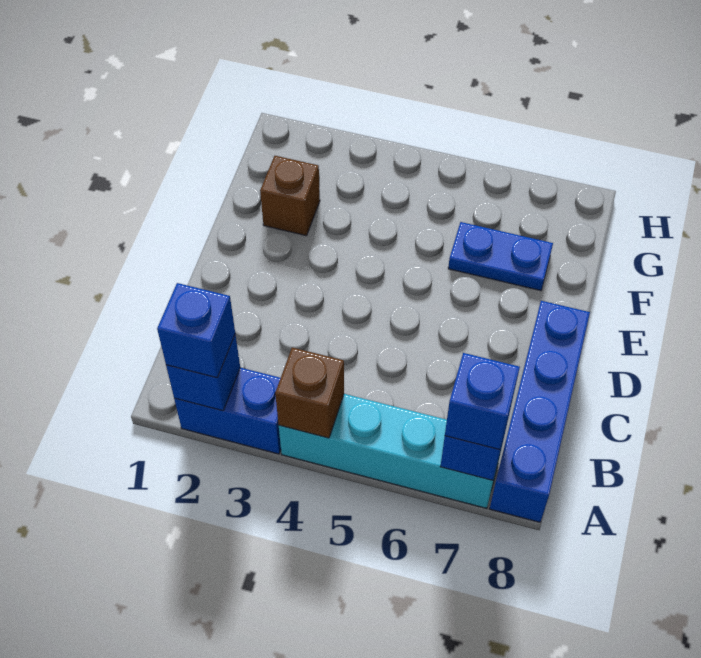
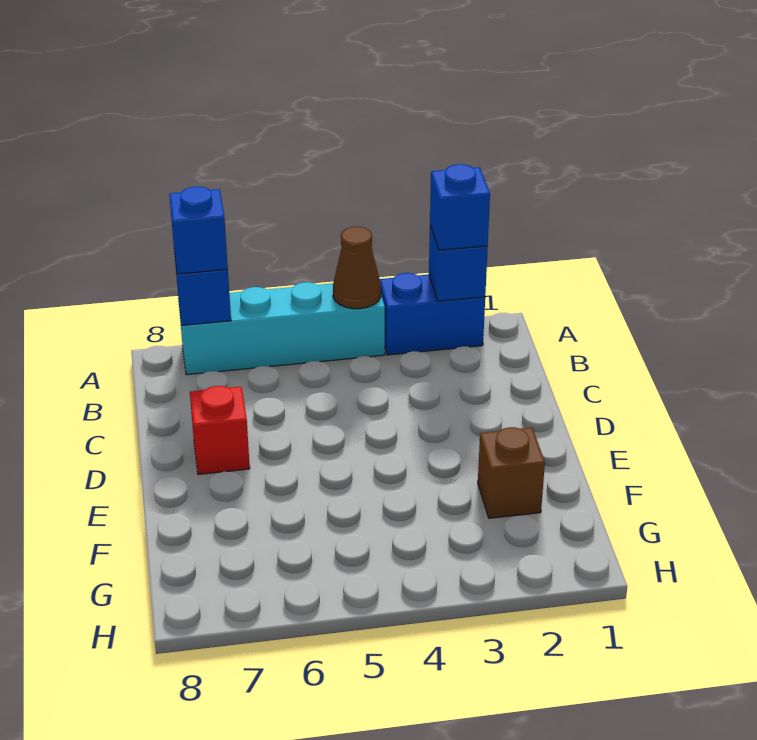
brown brick A4 level 2 -> brown cone A4 level 2
blue brick A8:D8 level 1 -> none
none -> red brick D7 level 1
blue plate F6:F7 level 1 -> none

